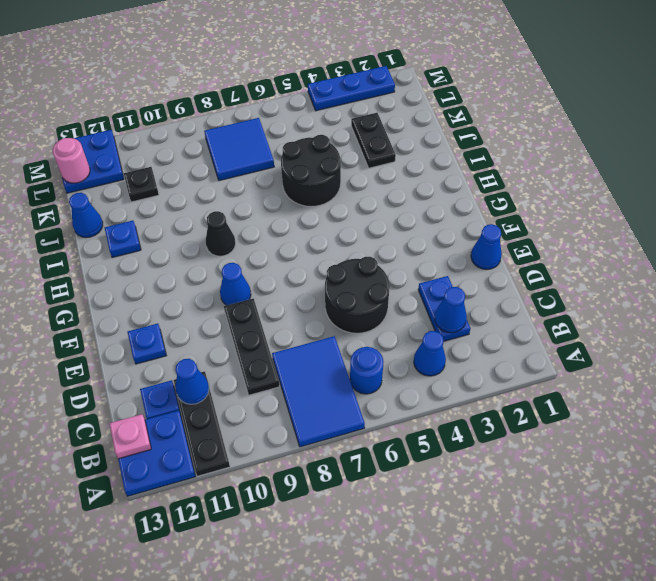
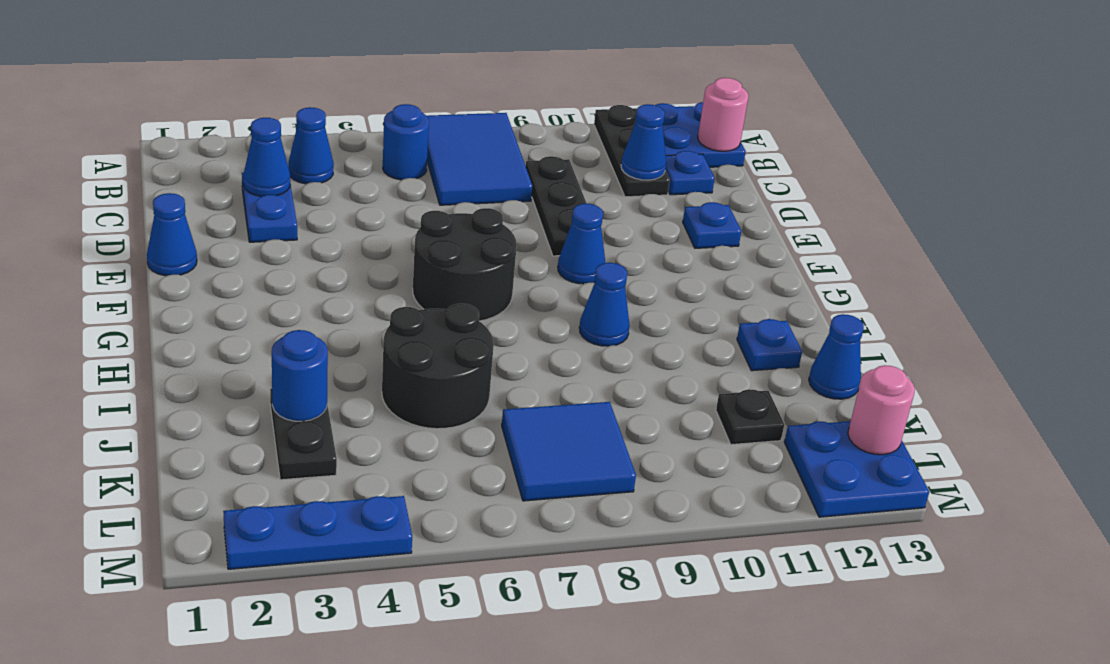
pink plate B13 level 2 -> pink round brick B13 level 2
black round brick D5:E6 level 1 -> black round brick F6:G7 level 1
black cone H9 level 1 -> blue cone H9 level 1
none -> blue round brick J3 level 2

